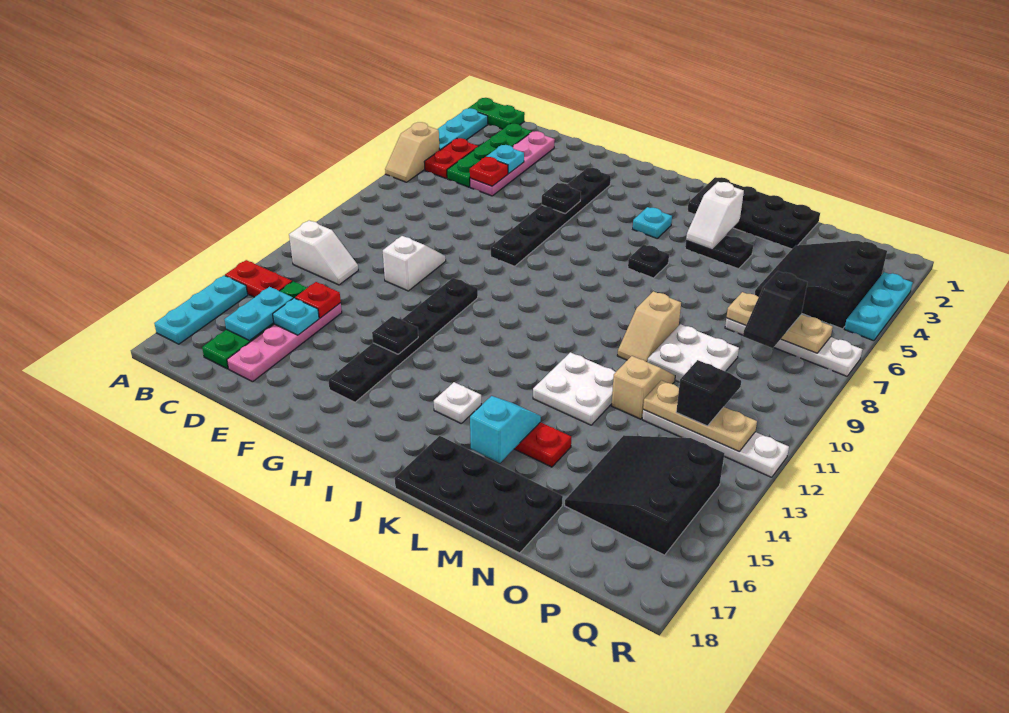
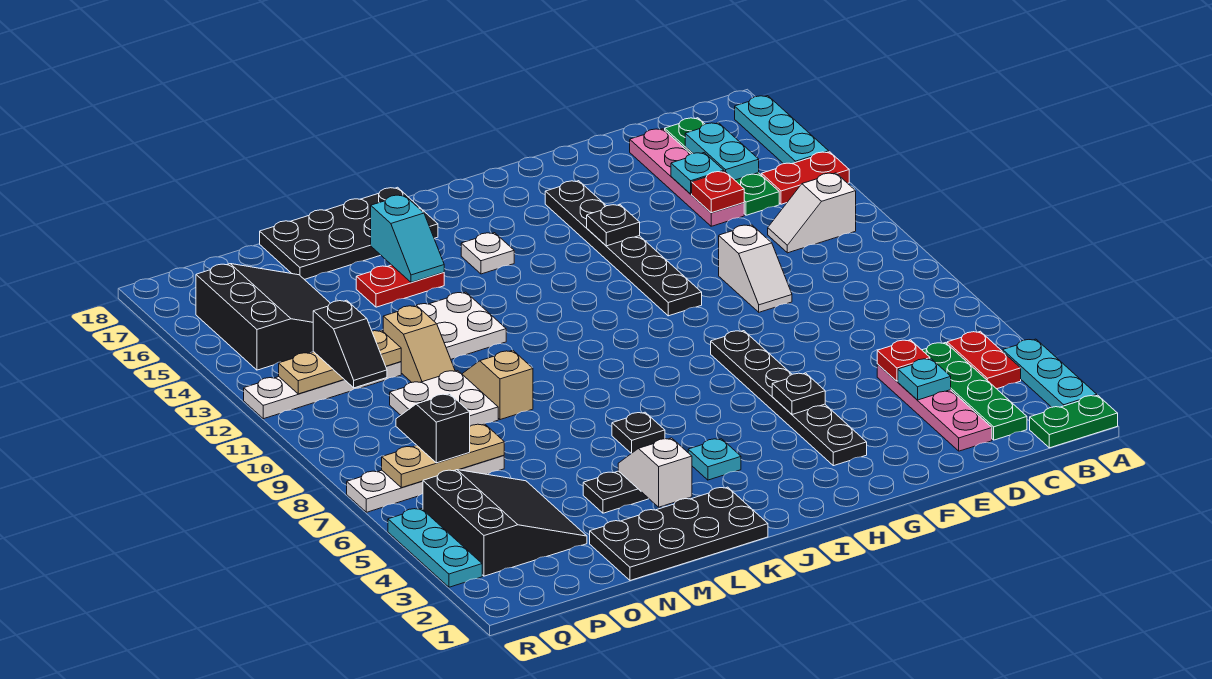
tan slope A5:A6 level 1 top 5 -> none

